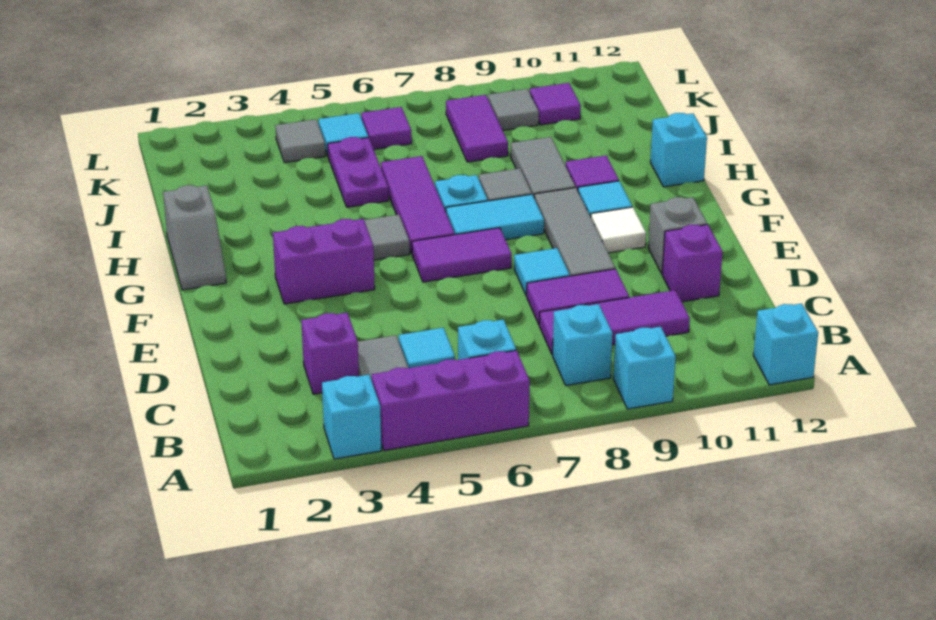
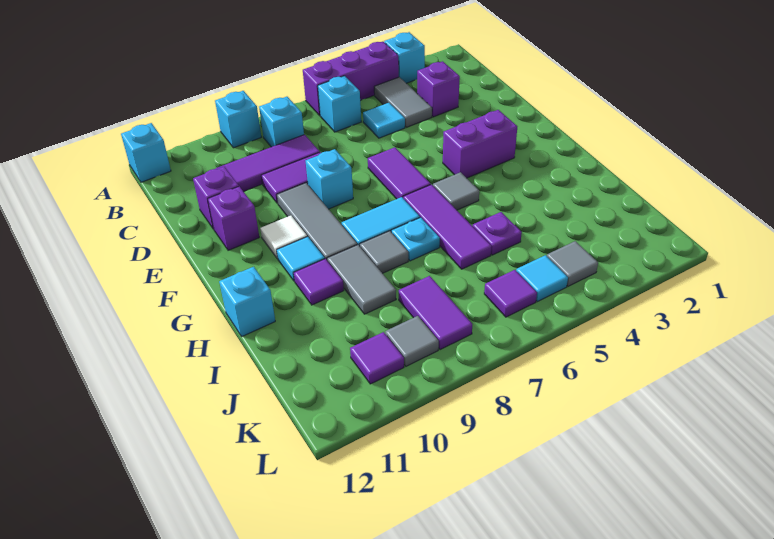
cyan tile E8 level 1 -> cyan brick E8 level 1
grey brick E11 level 1 -> purple brick E11 level 1
purple tile F6:F7 level 1 -> purple tile E6:F6 level 1
grey slope G1:H1 level 1 top H -> none
purple plate I5:J5 level 1 -> purple plate I5 level 1

